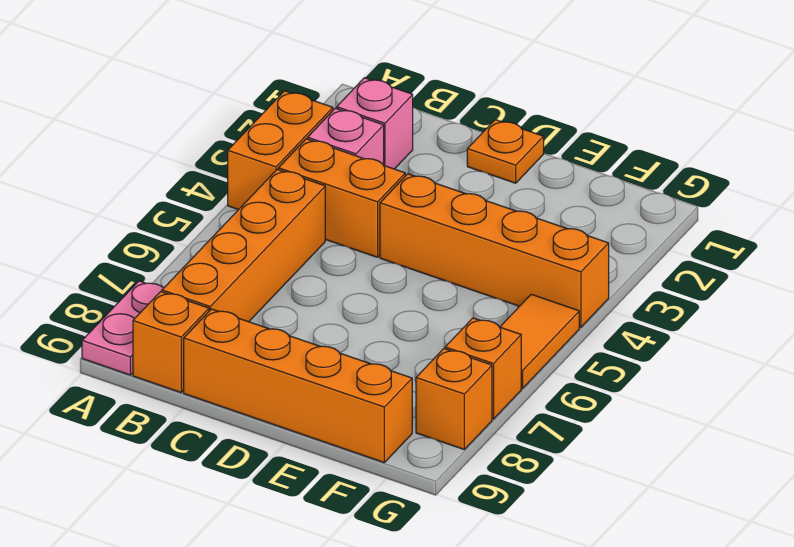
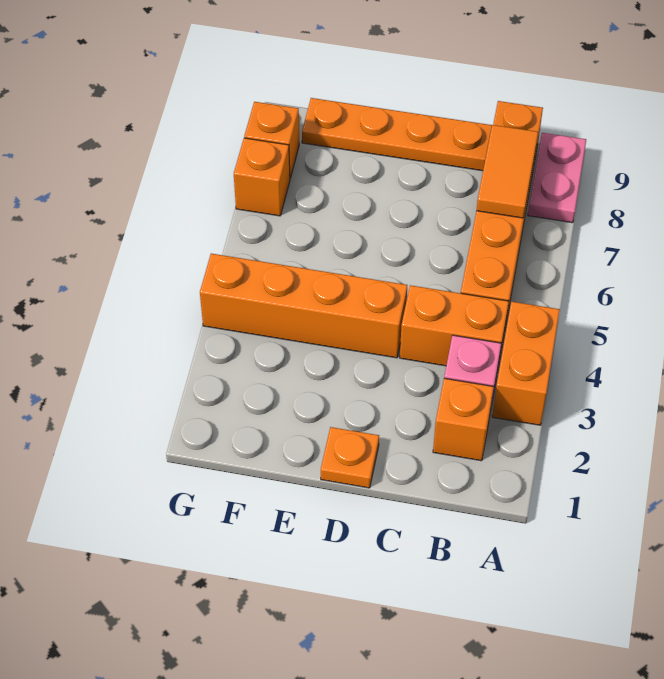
pink brick B2 level 1 -> orange brick B2 level 1
orange brick C9:F9 level 1 -> orange plate C9:F9 level 1
orange tile G5:G6 level 1 -> orange tile B7:B8 level 2

